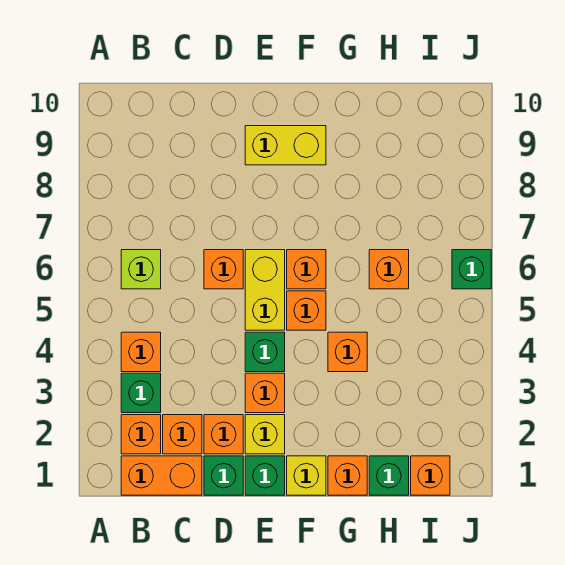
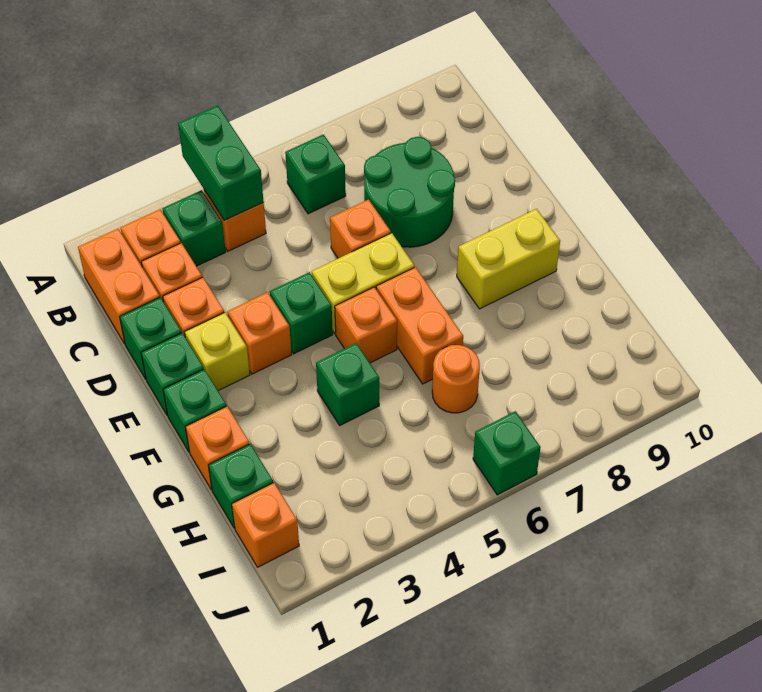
none -> green brick A4:B4 level 2
lime brick B6 level 1 -> green brick B6 level 1
none -> green round brick C7:D8 level 1
yellow brick E9:F9 level 1 -> yellow brick F8:F9 level 1
yellow brick F1 level 1 -> green brick F1 level 1
orange brick F6 level 1 -> orange brick F6:G6 level 1
orange brick G4 level 1 -> green brick G4 level 1
orange brick H6 level 1 -> orange round brick H6 level 1

